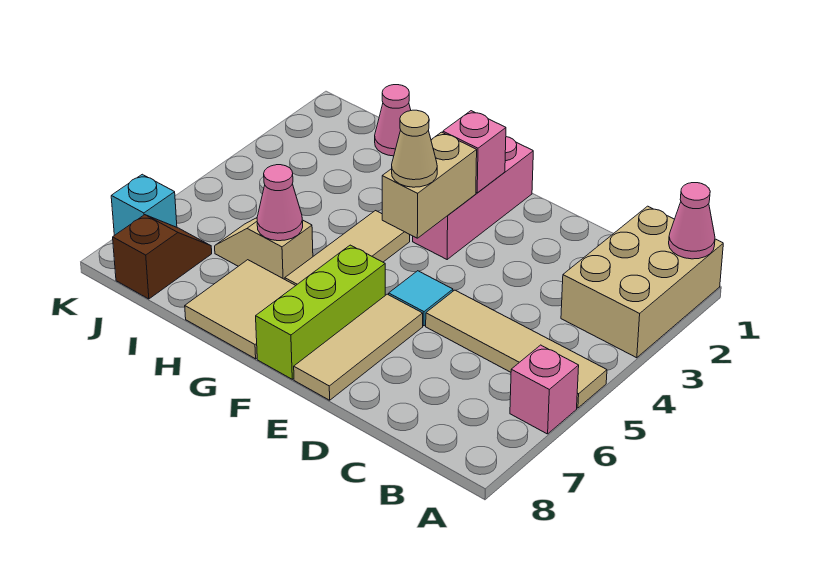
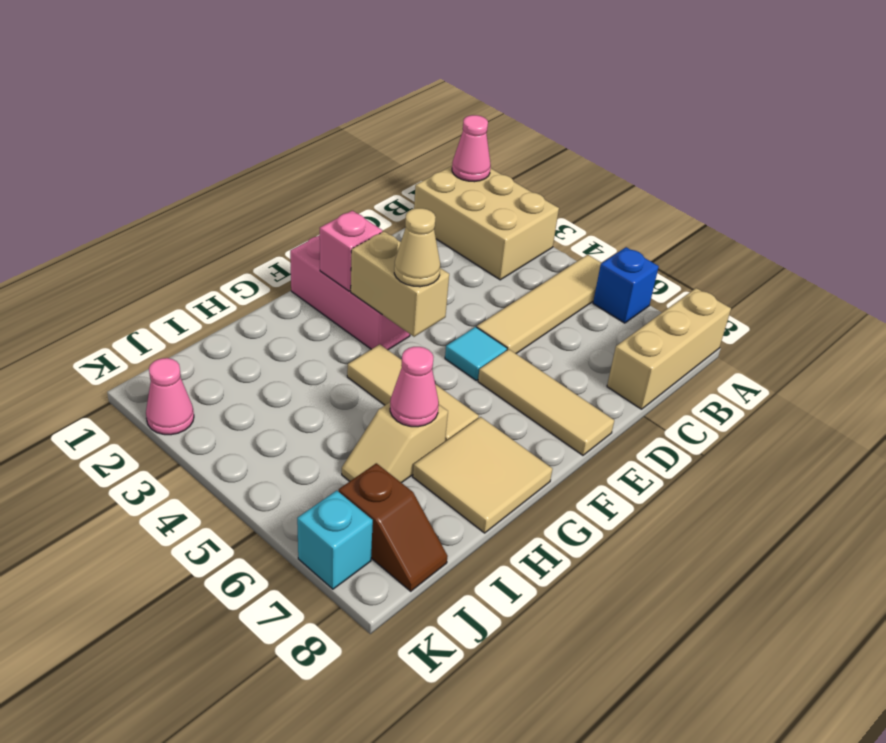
pink brick A6 level 1 -> blue brick A6 level 1
none -> tan brick A8:C8 level 1
lime brick F6:F8 level 1 -> none
pink cone I1 level 1 -> pink cone K2 level 1
brown slope J7:J8 level 1 top 8 -> brown slope J7:J8 level 1 top 7

